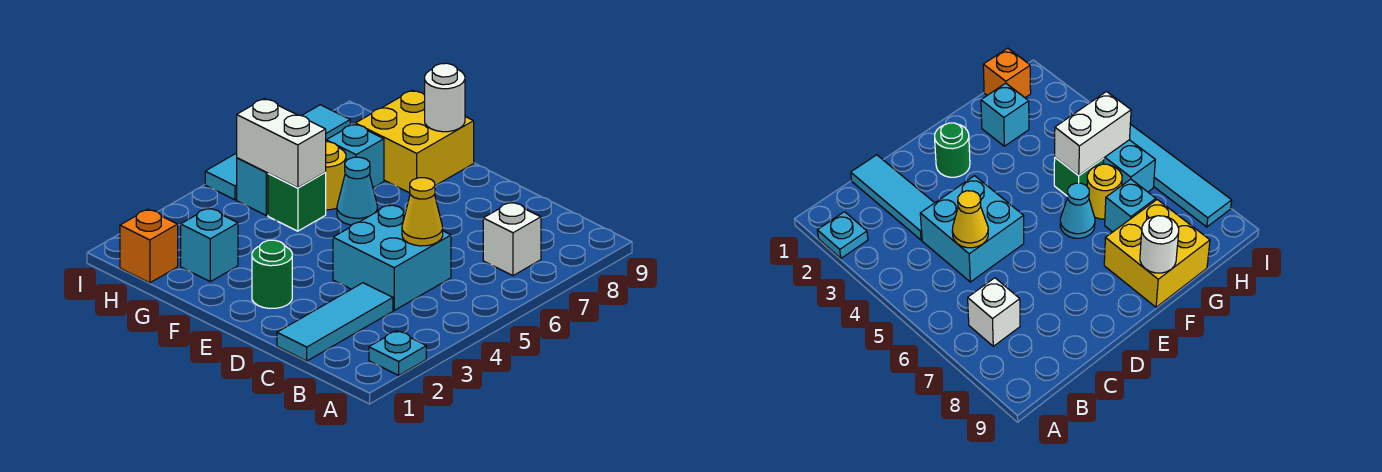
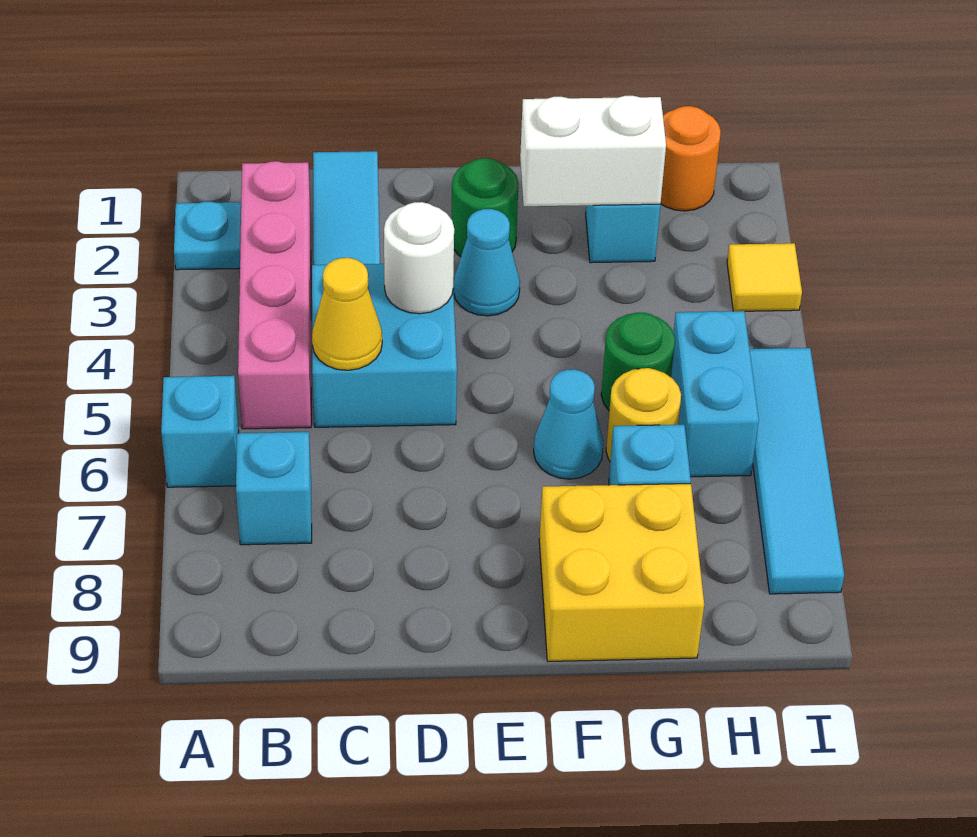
none -> cyan brick A6 level 1
none -> pink brick B2:B5 level 1
white brick B7 level 1 -> cyan brick B7 level 1
none -> cyan cone E3 level 1
white round brick F9 level 2 -> white round brick D4 level 2
green brick G5 level 1 -> green round brick G5 level 1
white brick G5:H5 level 2 -> white brick F2:G2 level 2
orange brick H1 level 1 -> orange round brick H1 level 1
none -> yellow tile I3 level 1

